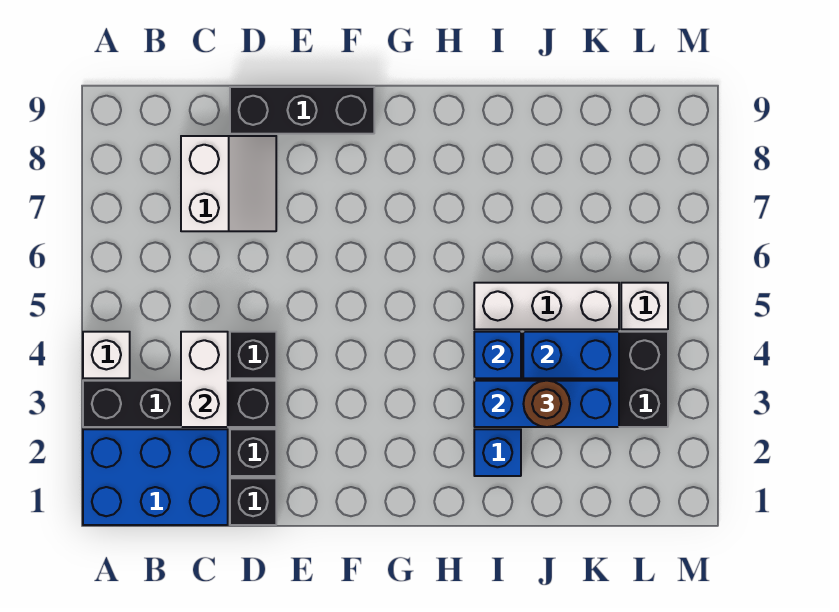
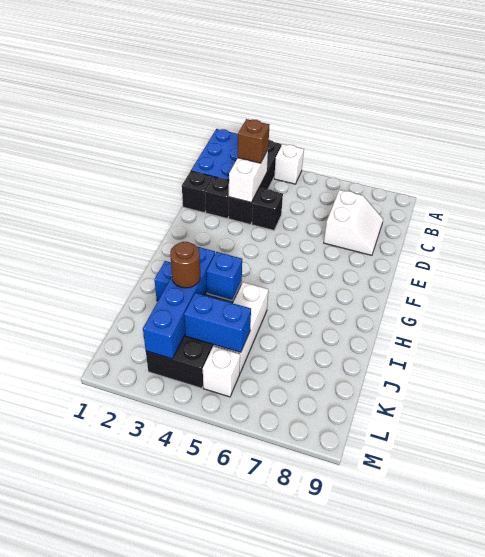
white brick C3:C4 level 2 -> white brick C3:D3 level 2
none -> brown brick C3 level 3
white slope C7:D8 level 1 top C -> white slope C7:D8 level 1 top 7
black brick D9:F9 level 1 -> none
blue brick I3:K3 level 2 -> blue brick I3:L3 level 2
blue brick J4:K4 level 2 -> blue brick K4:K5 level 2

